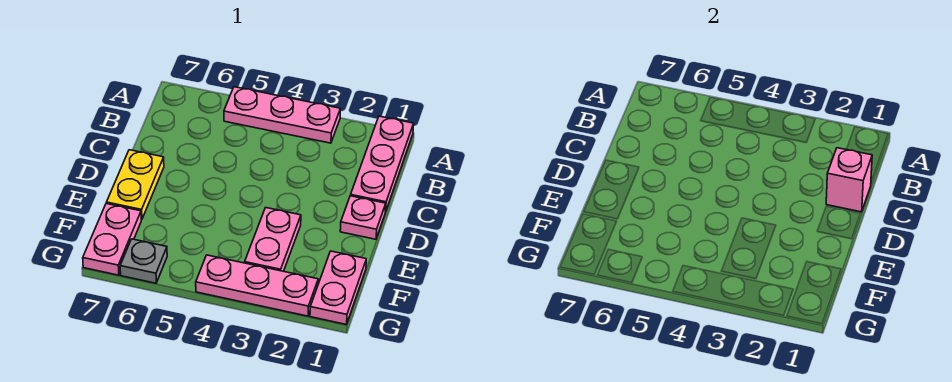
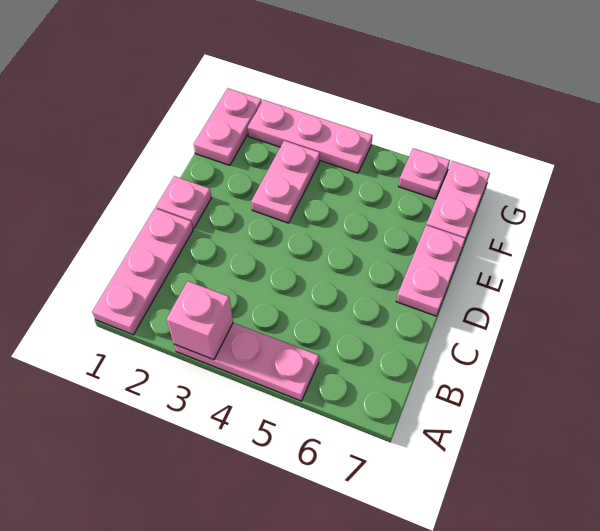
pink brick C1 level 2 -> pink brick A3 level 2
yellow plate D7:E7 level 1 -> pink plate D7:E7 level 1
grey plate G6 level 1 -> pink plate G6 level 1

